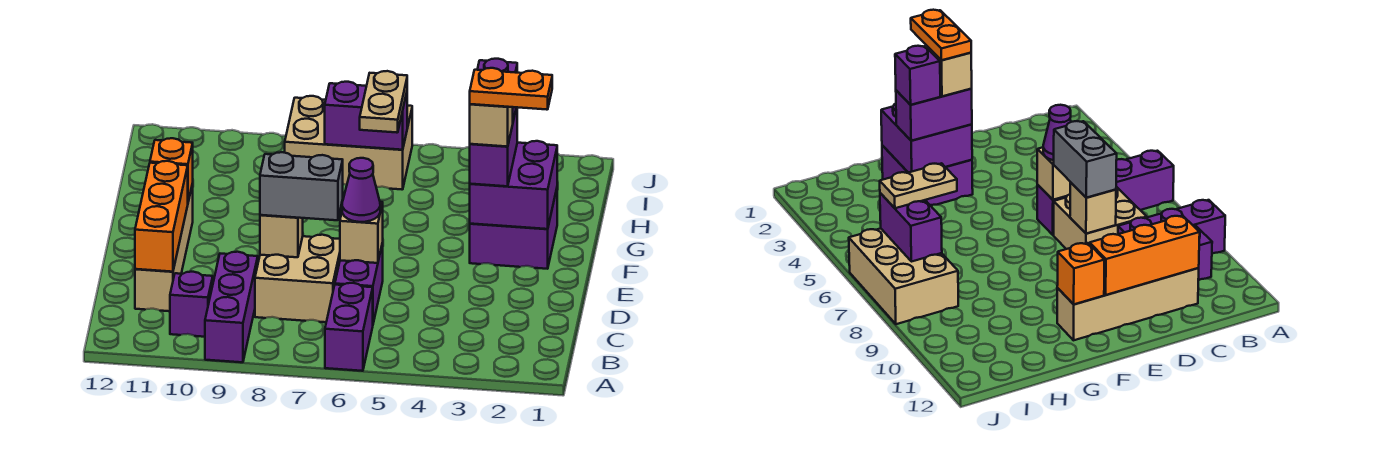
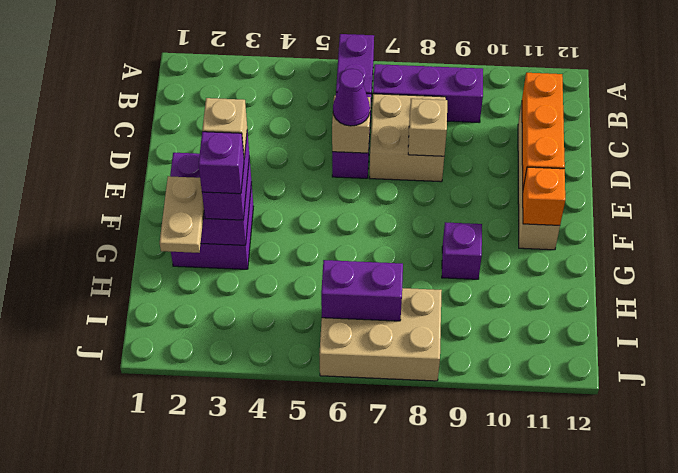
purple brick A9:C9 level 1 -> purple brick B7:B9 level 1
purple brick B10 level 1 -> purple brick G9 level 1
grey brick D7:D8 level 3 -> none
orange plate F2:F3 level 5 -> none
tan plate H6:I6 level 3 -> tan plate G2:H2 level 3

